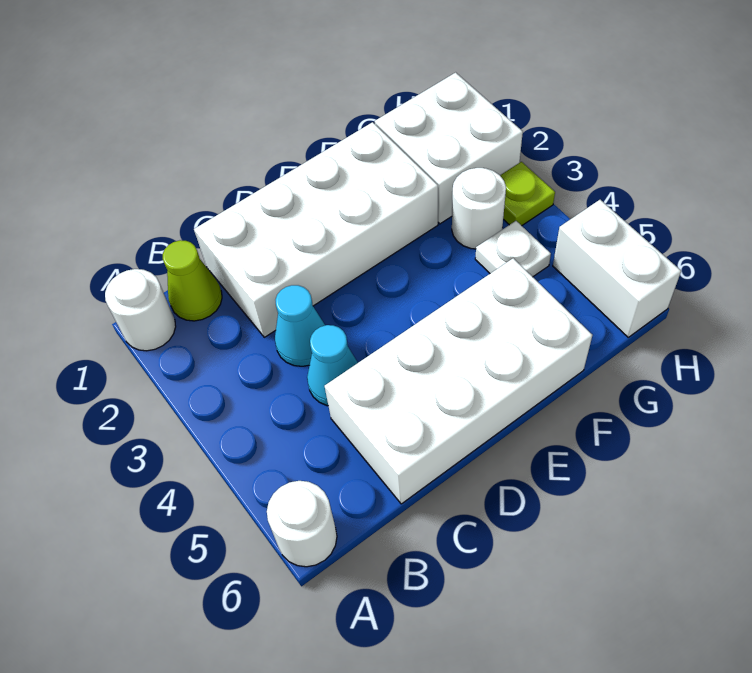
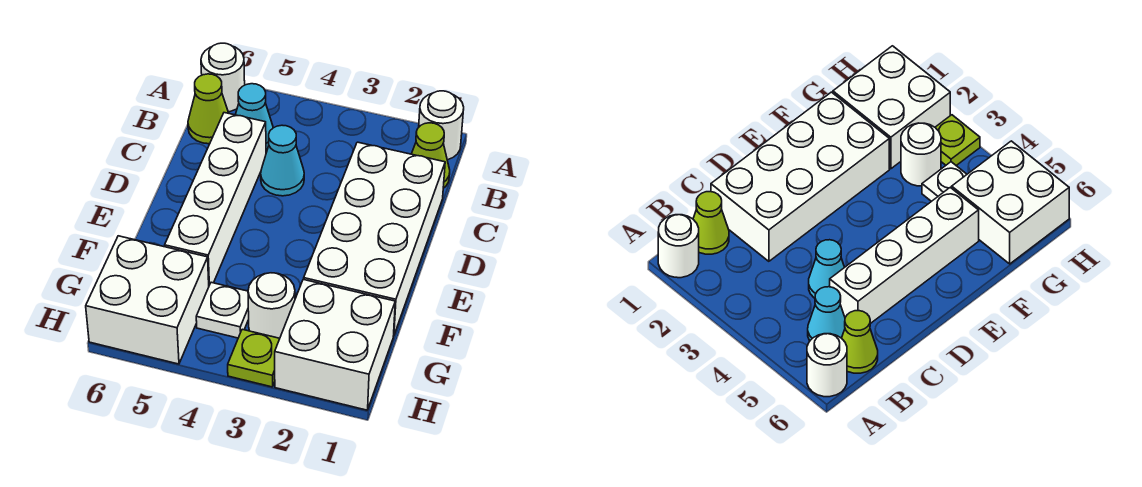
none -> lime cone B6 level 1
cyan cone C3 level 1 -> cyan cone B5 level 1
white brick C5:F6 level 1 -> white brick C5:F5 level 1
white brick H5:H6 level 1 -> white brick G5:H6 level 1

